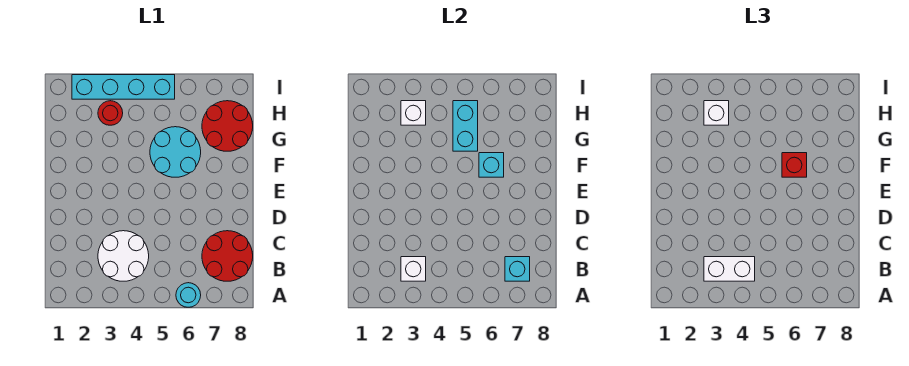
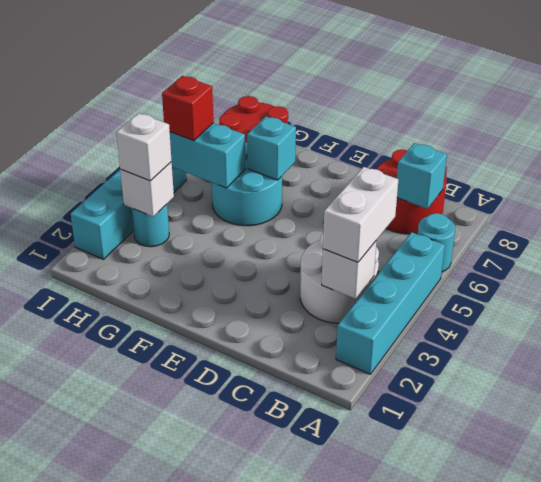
none -> cyan brick A2:A5 level 1
red brick F6 level 3 -> red brick H5 level 3
red round brick H3 level 1 -> cyan round brick H3 level 1

